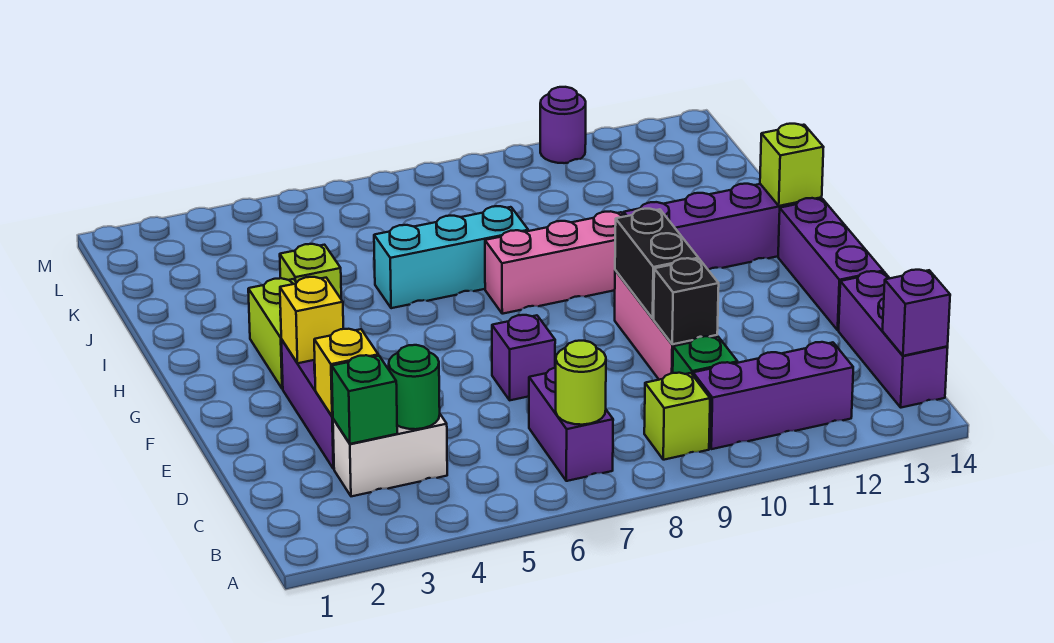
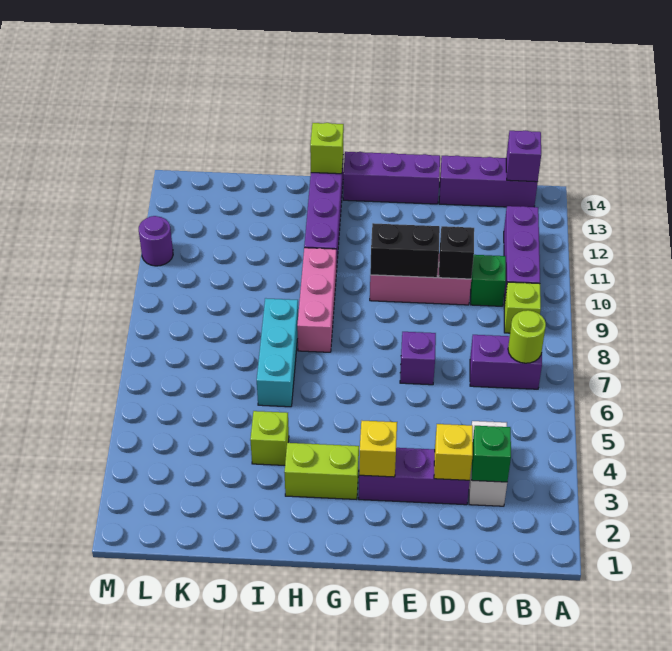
green round brick C4 level 2 -> none

